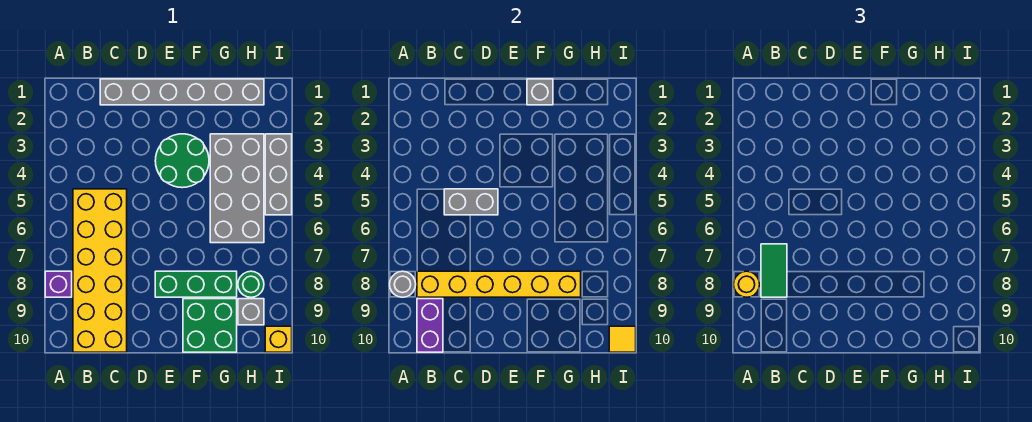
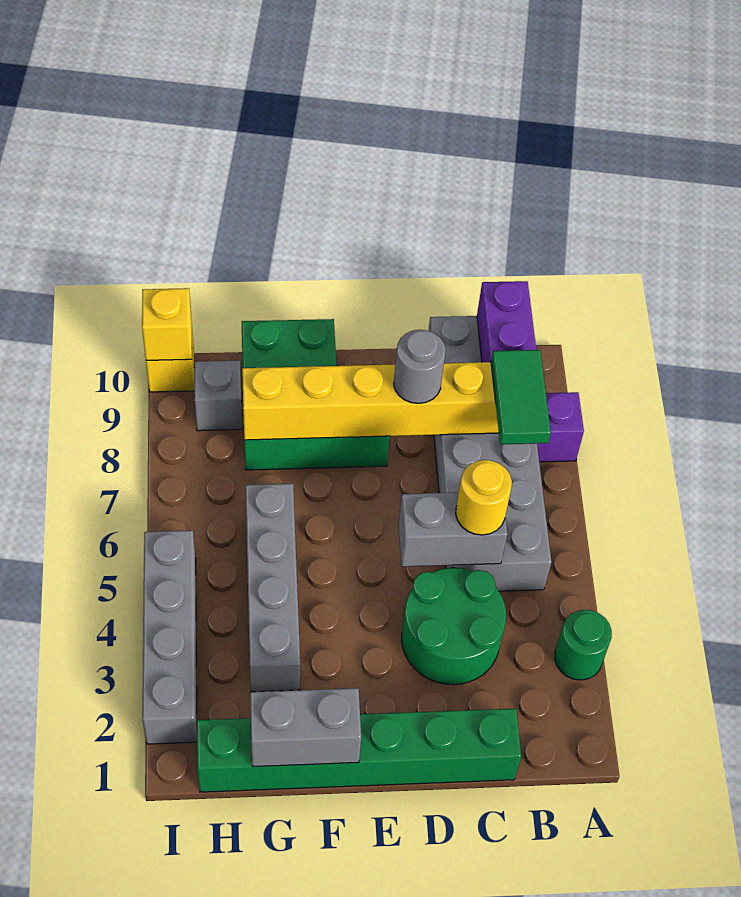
grey round brick A8 level 2 -> grey round brick D8 level 3
yellow round brick A8 level 3 -> yellow round brick C5 level 3
yellow brick B5:C10 level 1 -> grey brick B5:C10 level 1
grey brick C1:H1 level 1 -> green brick C1:H1 level 1
green round brick E3:F4 level 1 -> green round brick C3:D4 level 1
grey brick F1 level 2 -> grey brick F1:G1 level 2
grey brick G3:H6 level 1 -> grey brick G3:G6 level 1
green round brick H8 level 1 -> green round brick A3 level 1
grey brick I3:I5 level 1 -> grey brick I2:I5 level 1
yellow tile I10 level 2 -> yellow brick I10 level 2

